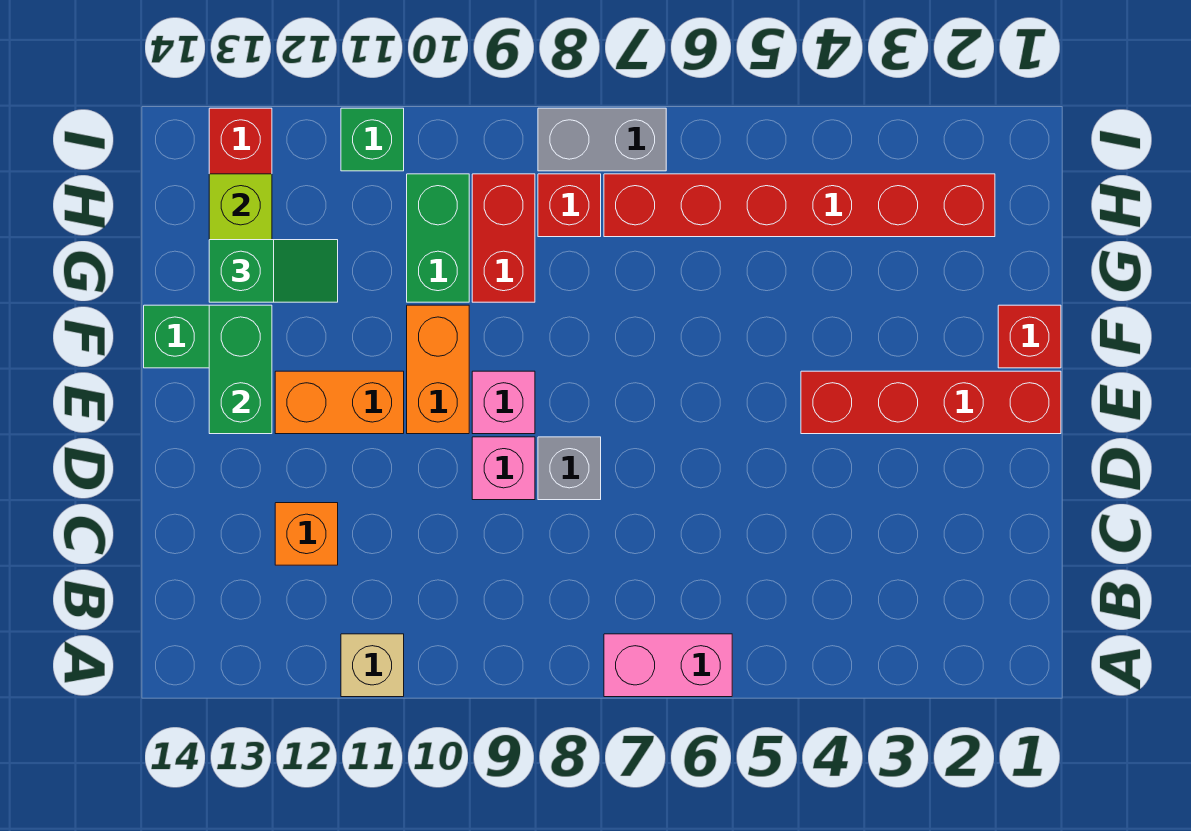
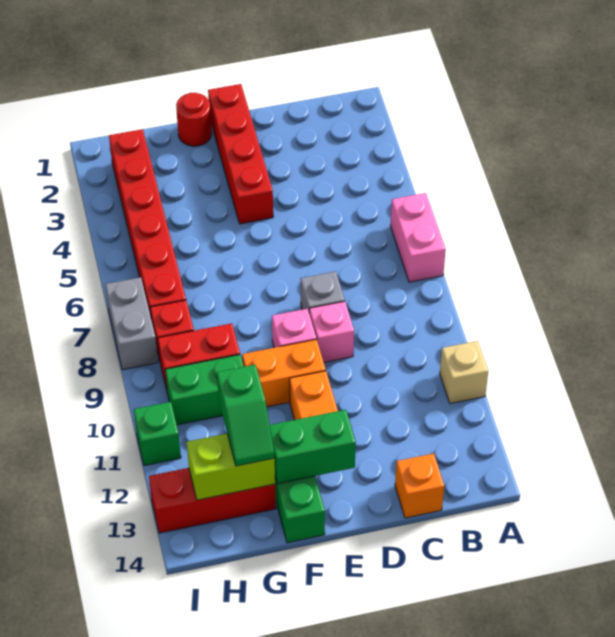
orange brick C12 level 1 -> orange brick C14 level 1
red brick F1 level 1 -> red round brick F1 level 1
green slope G12:G13 level 3 top 13 -> green slope G12:G13 level 3 top 12

